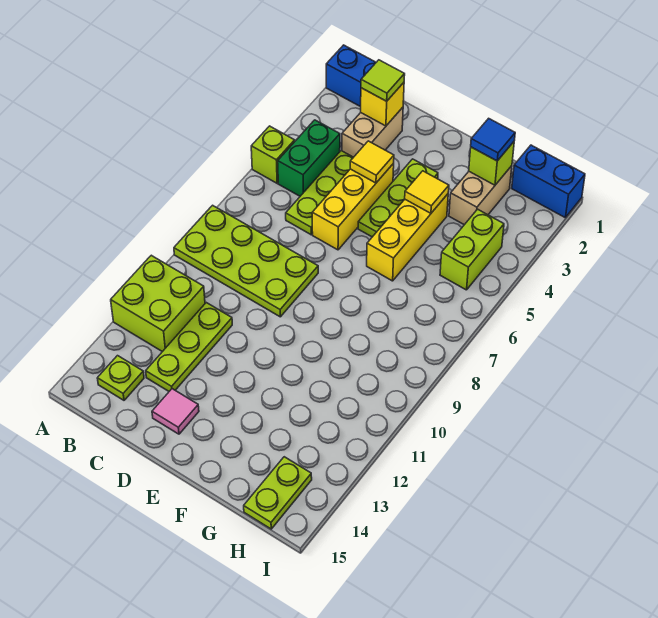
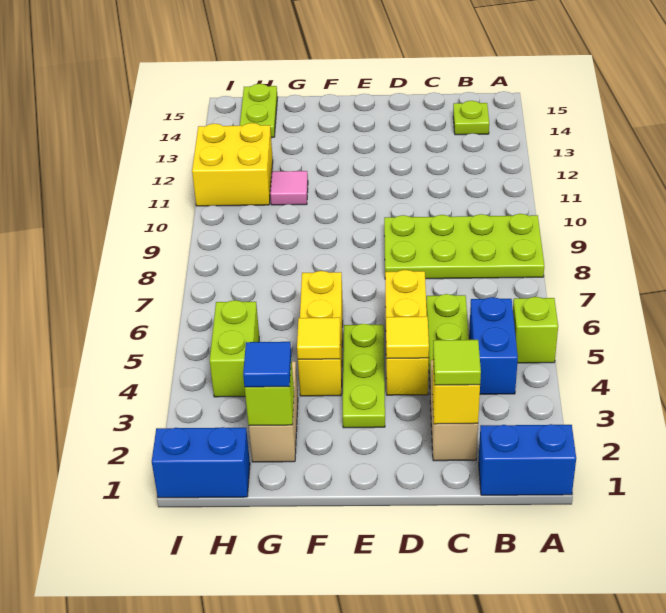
lime brick A11:B12 level 1 -> none
green brick B4:B5 level 1 -> blue brick B4:B5 level 1
lime plate C11:C13 level 1 -> none
pink tile D14 level 1 -> pink tile G11 level 1
none -> yellow brick H11:I12 level 1

